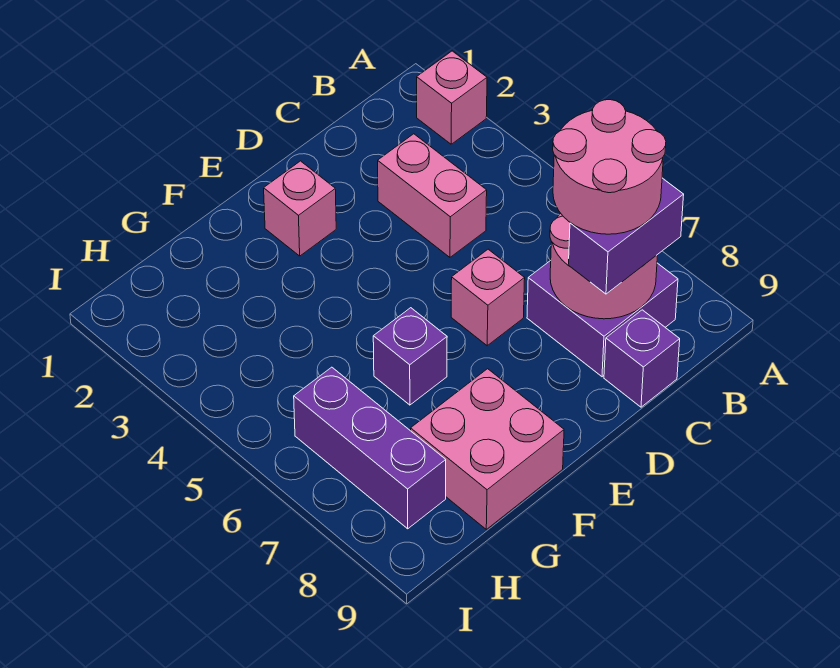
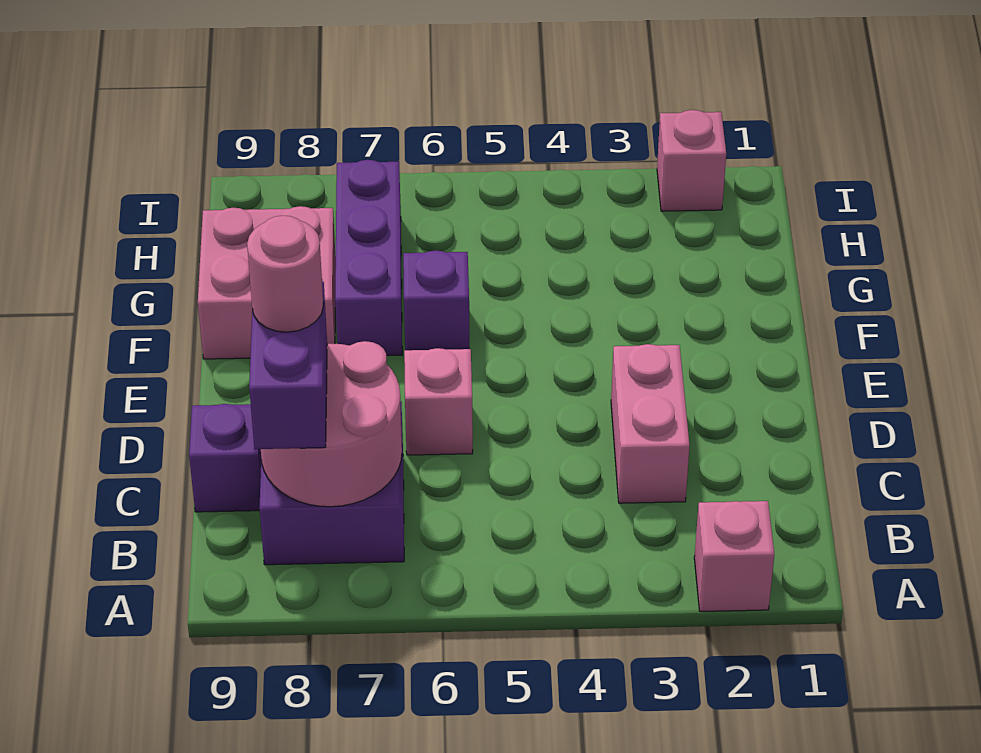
pink round brick B7:C8 level 4 -> pink round brick C8 level 4
pink brick C3:C4 level 1 -> pink brick C3:D3 level 1
pink brick E2 level 1 -> pink brick I2 level 1
purple brick H6:H8 level 1 -> purple brick F7:H7 level 1

